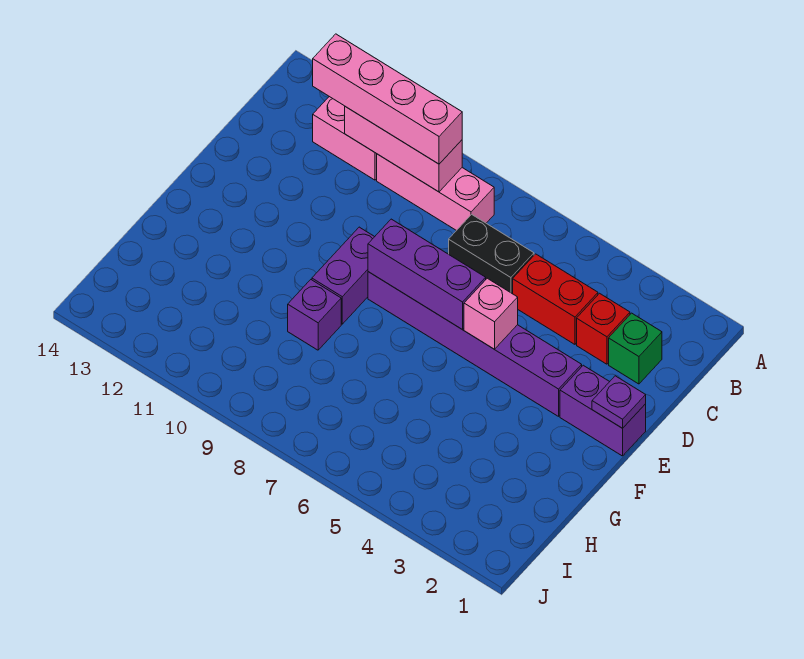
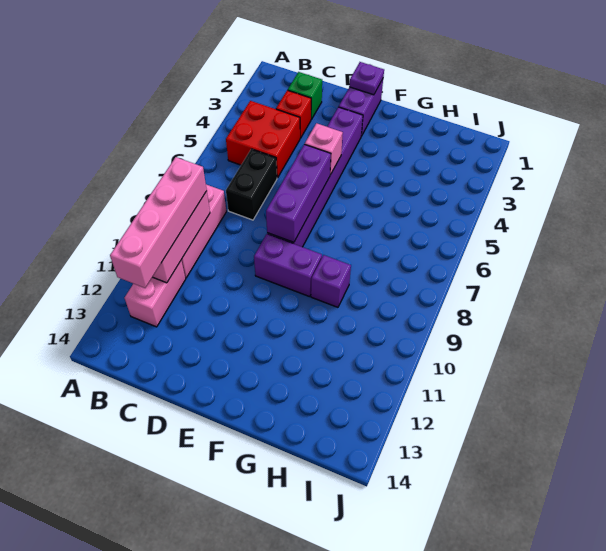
red brick C4:C5 level 1 -> red brick B4:C5 level 1

